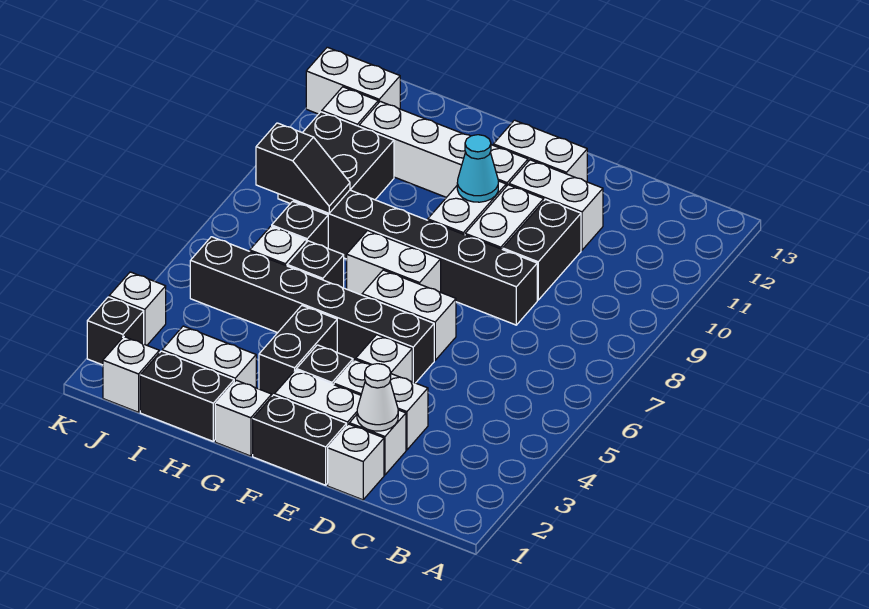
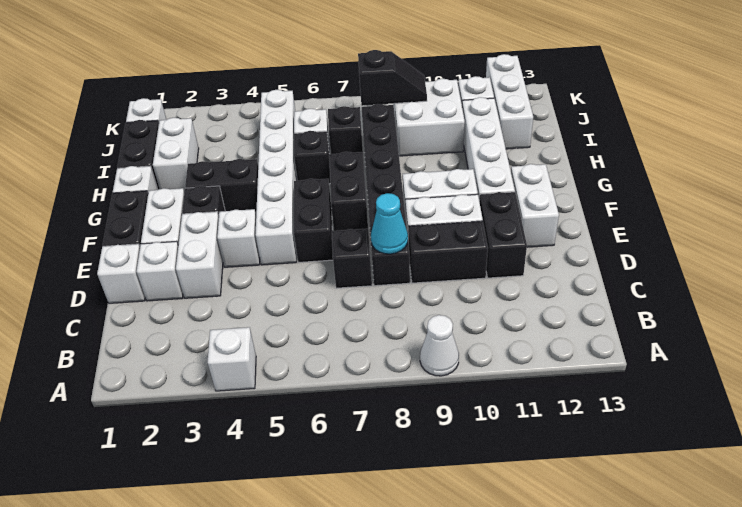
white cone D2 level 2 -> white cone A9 level 1
white brick D11:E11 level 1 -> black brick D11:E11 level 1
black brick E5:J5 level 1 -> white brick E5:J5 level 1
white brick E6:F6 level 1 -> black brick E6:F6 level 1
white brick F7:G7 level 1 -> black brick F7:G7 level 1
cyan cone F10 level 2 -> cyan cone D8 level 2
black slope I8:J8 level 2 top J -> black slope J8:J9 level 2 top 8
black brick I9:J10 level 1 -> white brick I9:J10 level 1
white brick J12:K12 level 1 -> white brick I12:K12 level 1
black brick K2 level 1 -> black brick D7 level 1
white brick K3 level 1 -> white brick A4 level 1

